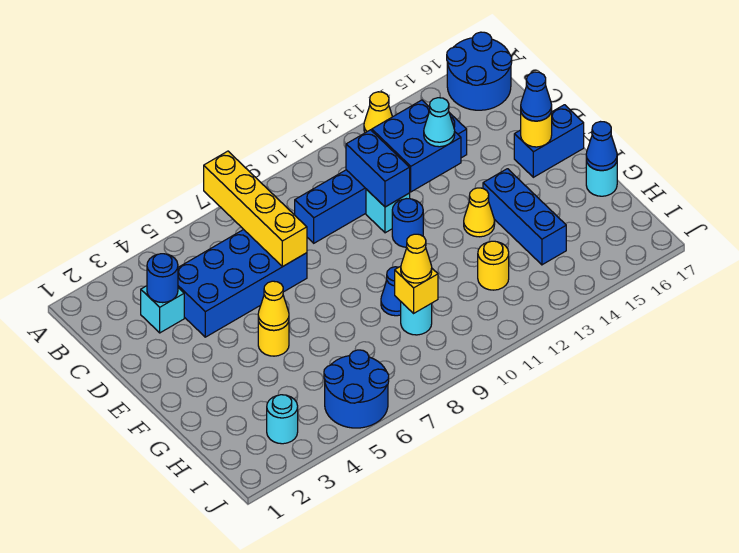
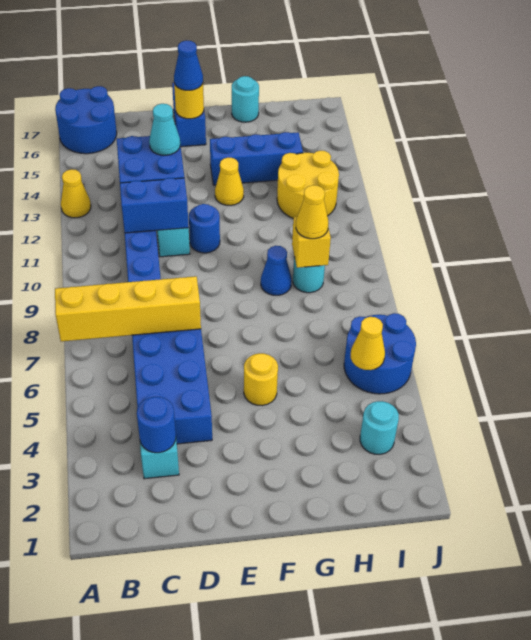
yellow cone F5 level 2 -> yellow cone I5 level 2
blue cone G17 level 2 -> none
yellow round brick H12 level 1 -> yellow round brick H12:I13 level 1

